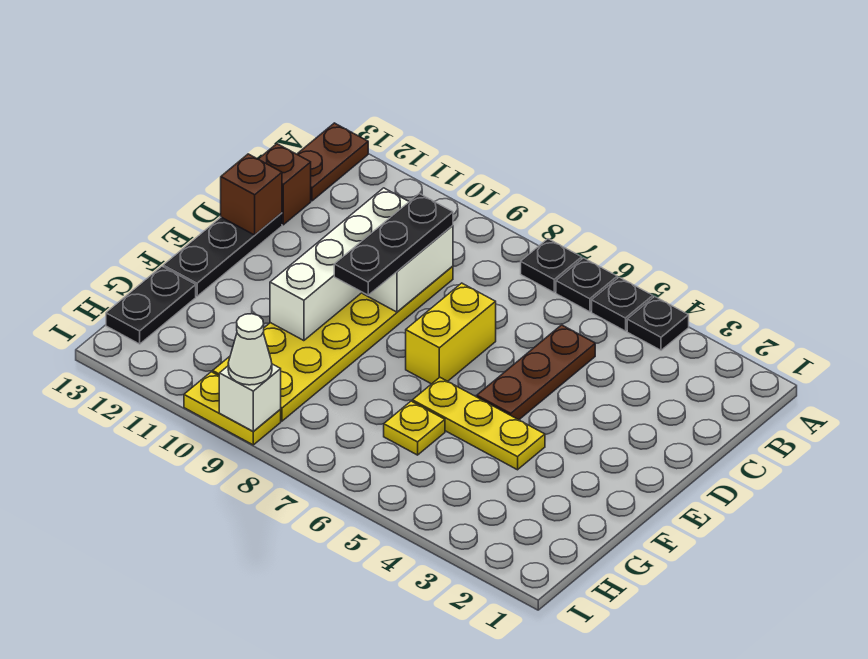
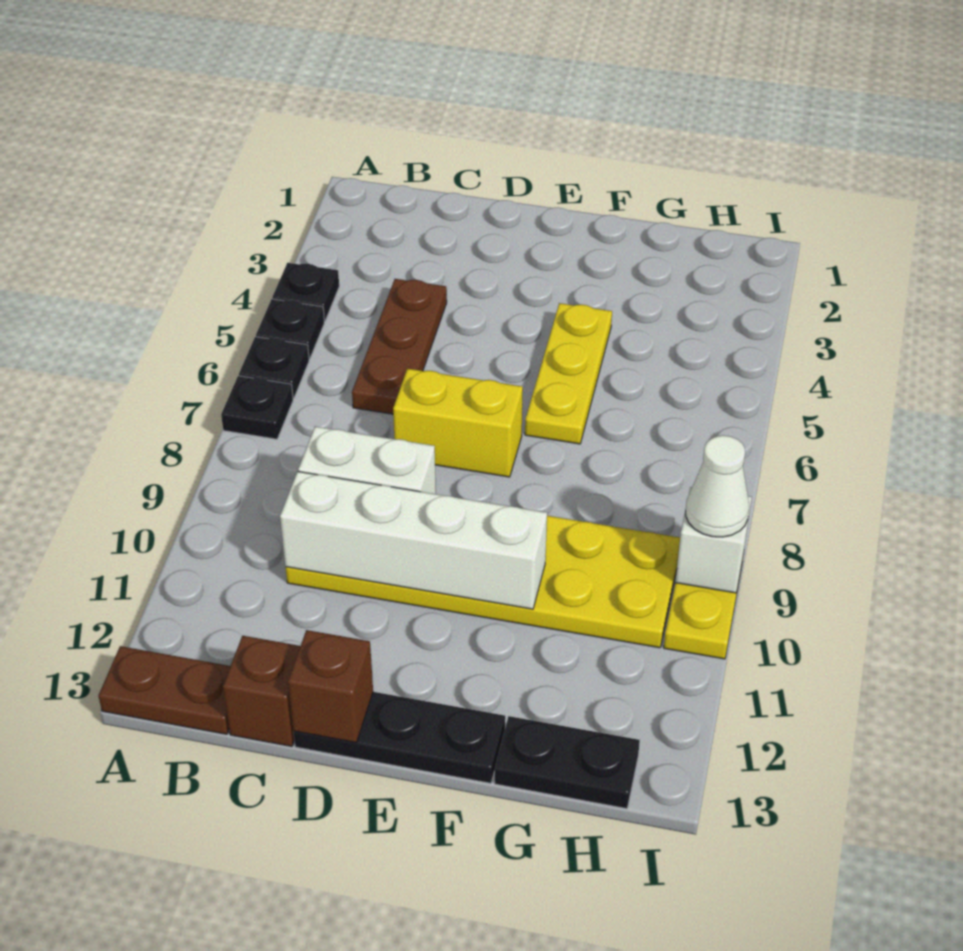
brown plate C5:E5 level 1 -> brown plate C4:C6 level 1
black plate C9:E9 level 3 -> none
yellow plate G6 level 1 -> none

